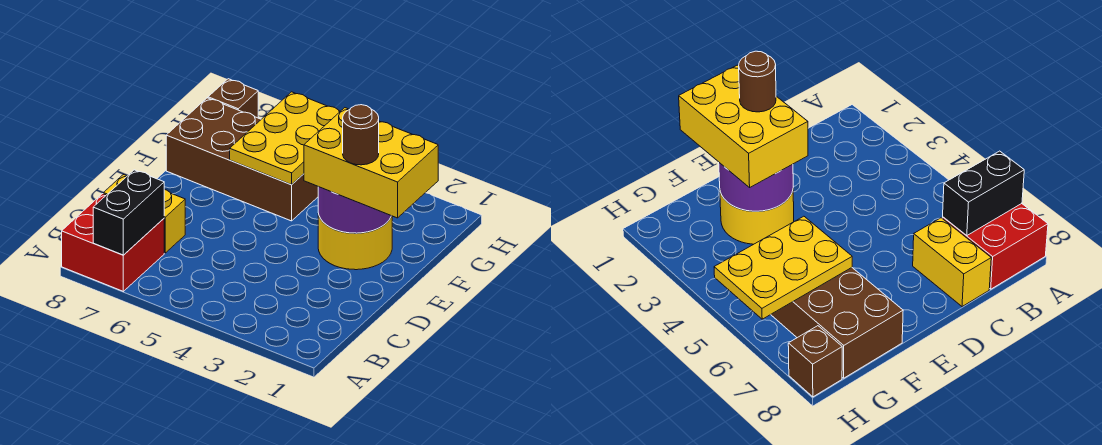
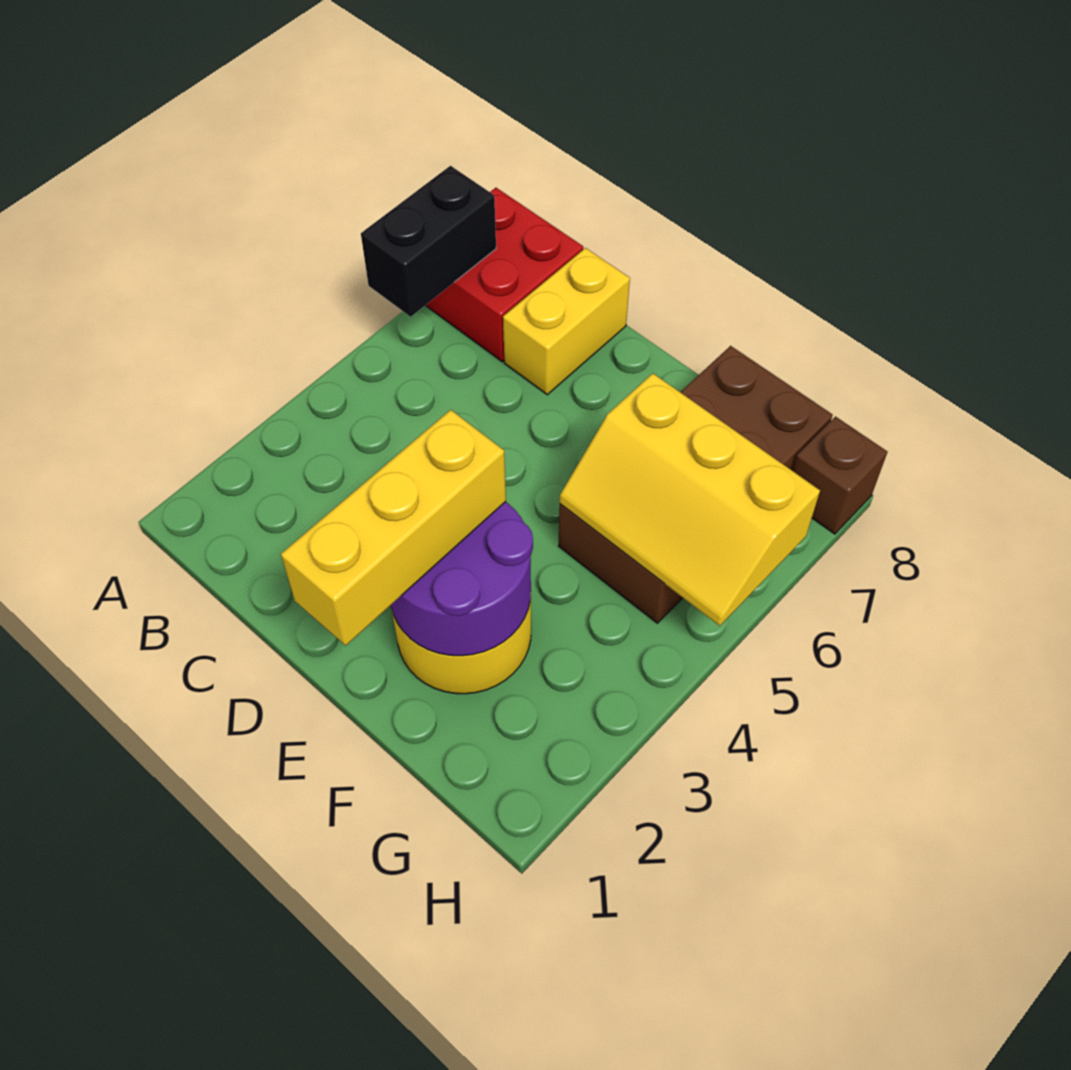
black brick A7:B7 level 2 -> black brick A6:A7 level 2
yellow brick E1:F3 level 3 -> yellow brick E1:E3 level 3
brown round brick E2 level 4 -> none
yellow plate F5:H6 level 2 -> yellow slope F5:H6 level 2 top 6

